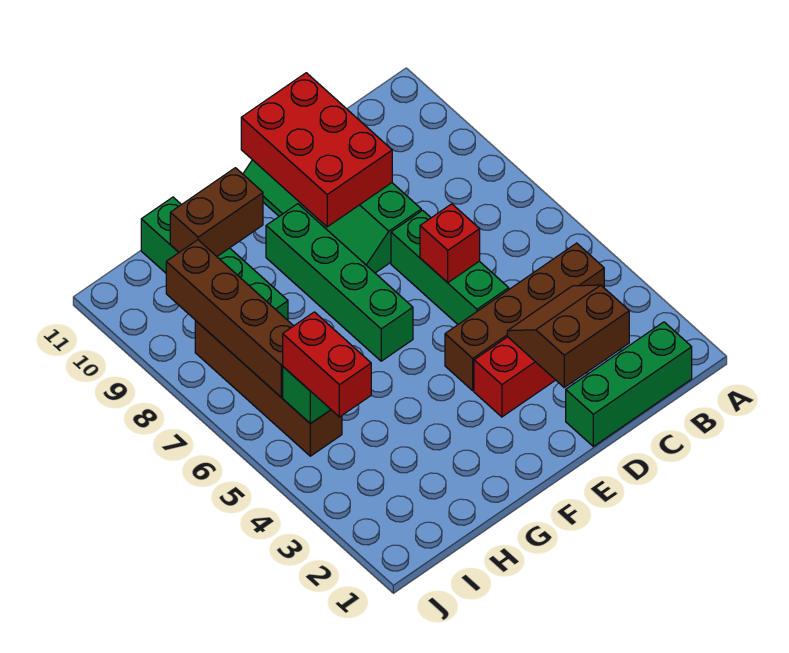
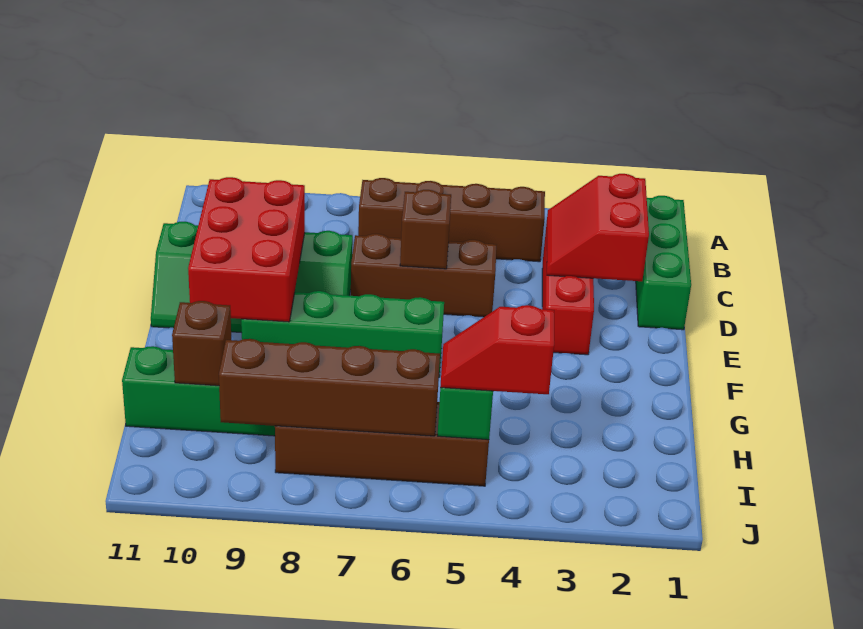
brown brick B4:E4 level 1 -> brown brick B4:B7 level 1
brown slope C2:D3 level 2 top 2 -> red slope C2:D3 level 2 top 2
green brick D5:D7 level 1 -> brown brick D5:D7 level 1
red brick D6 level 2 -> brown brick D6 level 2
red brick D9:E11 level 2 -> red brick D9:F10 level 2
brown brick G10:H10 level 2 -> brown brick H10 level 2
red brick I4:I5 level 3 -> red slope I4:I5 level 3 top 4

